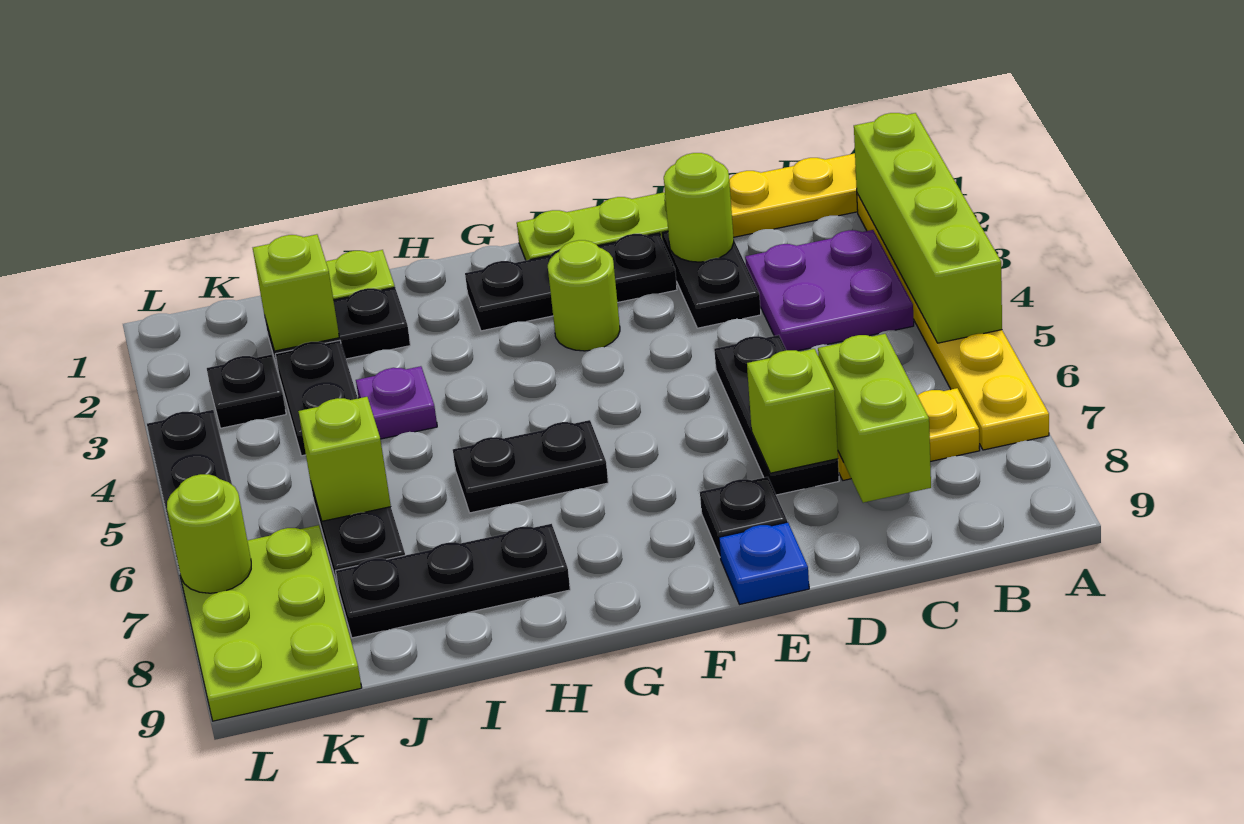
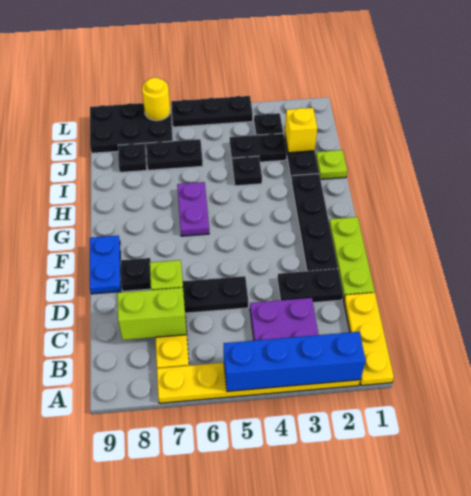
lime brick A2:A5 level 2 -> blue brick A2:A5 level 2
lime round brick D2 level 2 -> none
black plate E2:G2 level 1 -> black plate E2:H2 level 1
blue plate E9 level 1 -> blue plate E9:F9 level 1
lime round brick F3 level 1 -> none
black plate G6:H6 level 1 -> purple plate G6:H6 level 1
black plate H8:J8 level 1 -> black plate J8 level 1
purple plate I4 level 1 -> black plate I4 level 1
lime brick J2 level 2 -> yellow brick J2 level 2
lime brick J6 level 2 -> none
lime plate K7:L9 level 1 -> black plate K7:L9 level 1
lime round brick L7 level 2 -> yellow round brick L7 level 2

